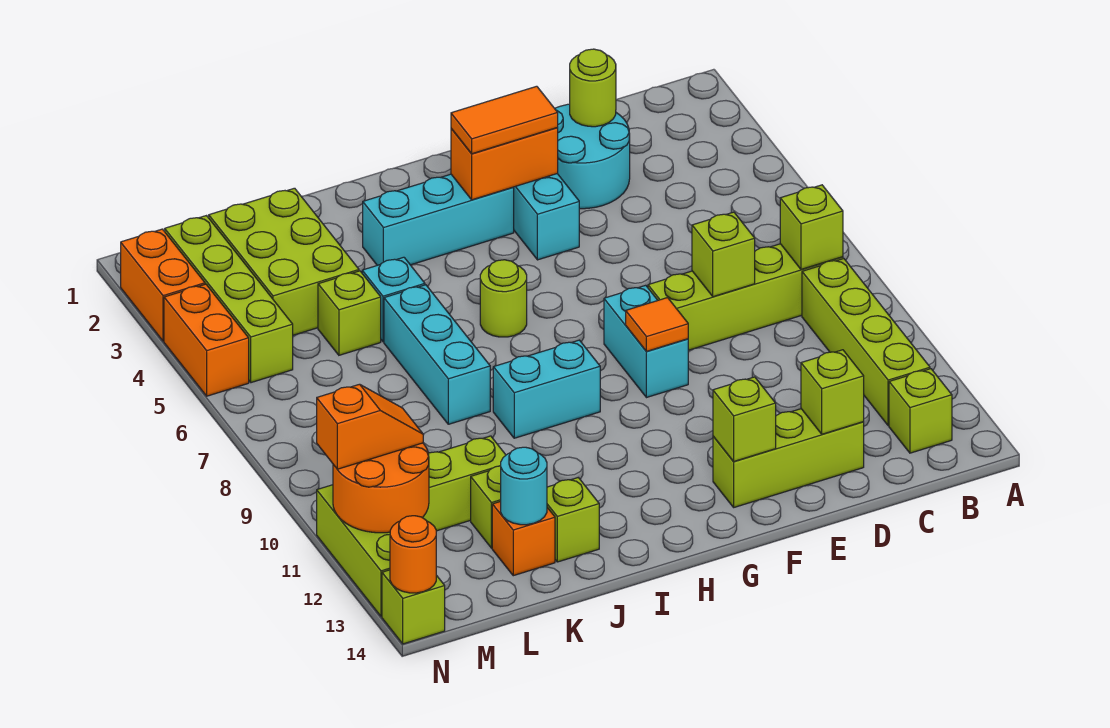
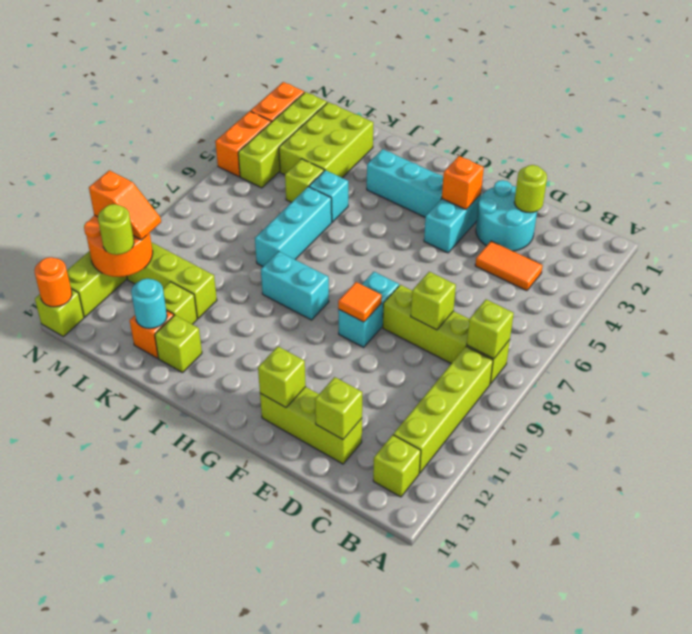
orange brick F3:G3 level 2 -> orange brick F3 level 2
orange tile F3:G3 level 3 -> orange tile C4:D4 level 1
lime round brick H6 level 1 -> lime round brick M12 level 3

